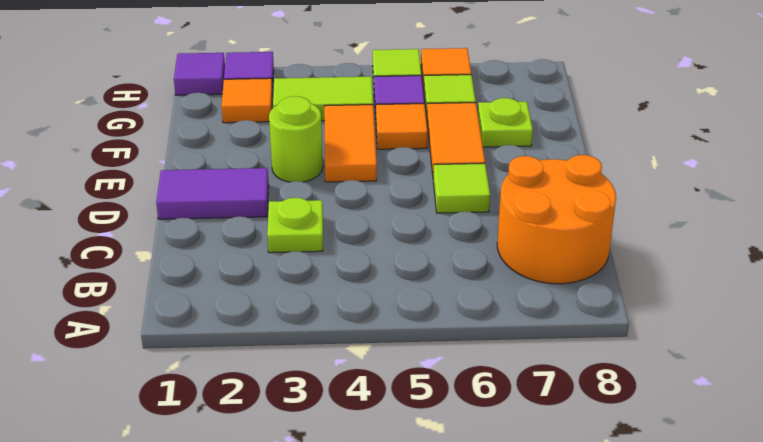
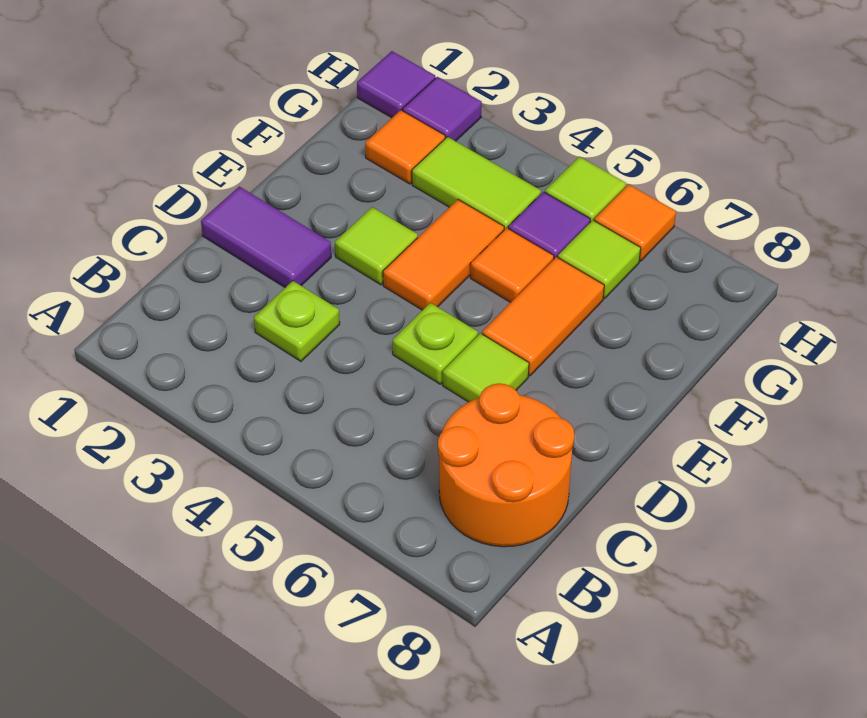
lime round brick E3 level 1 -> lime tile E3 level 1
lime plate F7 level 1 -> lime plate D5 level 1

